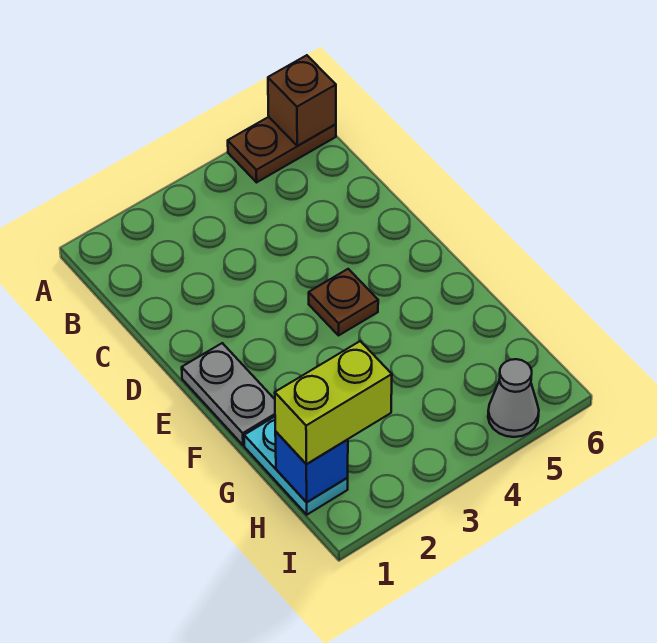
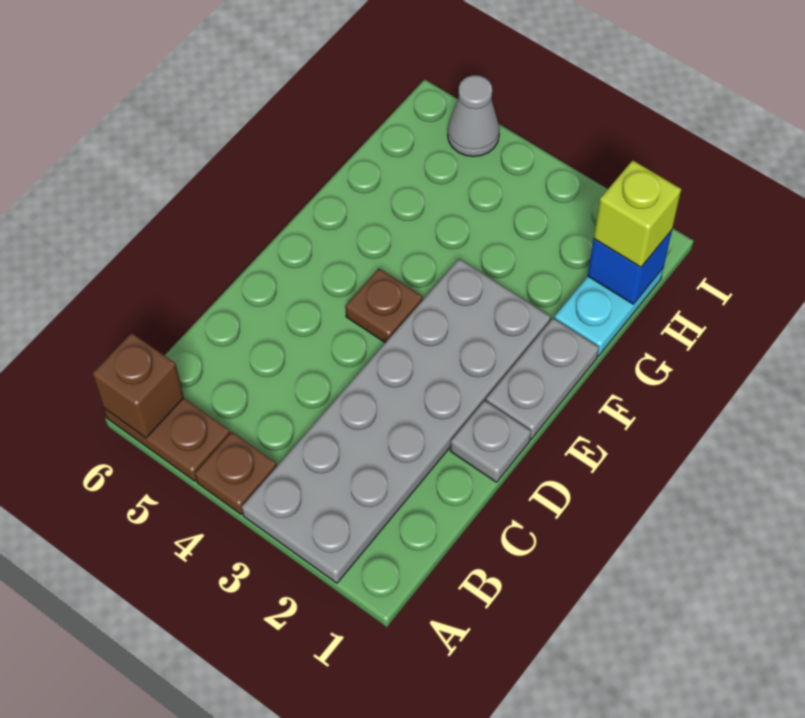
none -> grey plate A2:F3 level 1
none -> brown plate A4 level 1
none -> grey plate D1 level 1
lime brick H1:H2 level 3 -> lime brick H1 level 3

